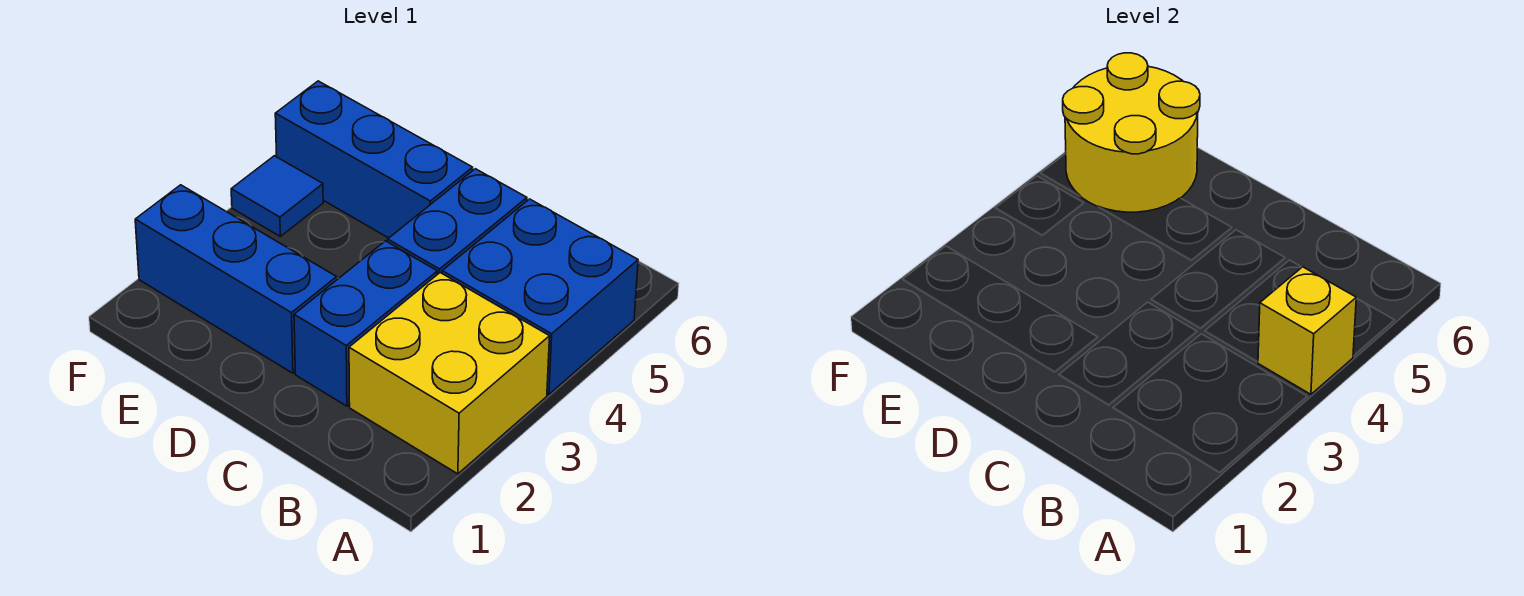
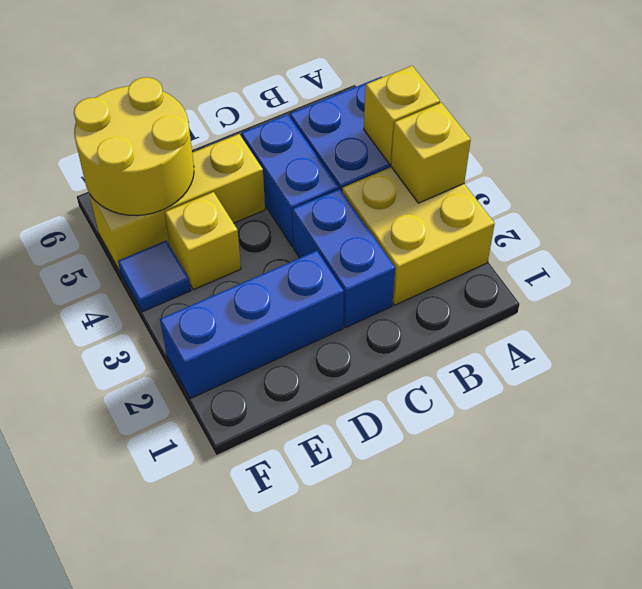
none -> yellow brick A3 level 2
blue brick D5:F5 level 1 -> yellow brick D5:F5 level 1
none -> yellow brick E4 level 1

